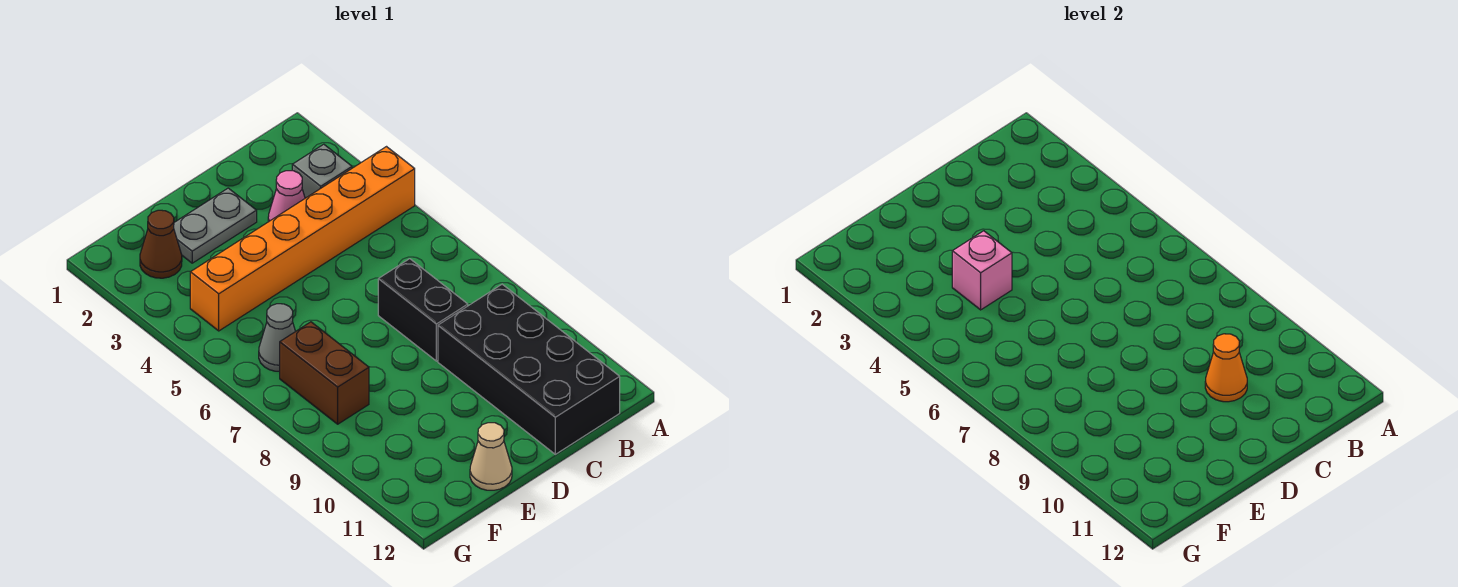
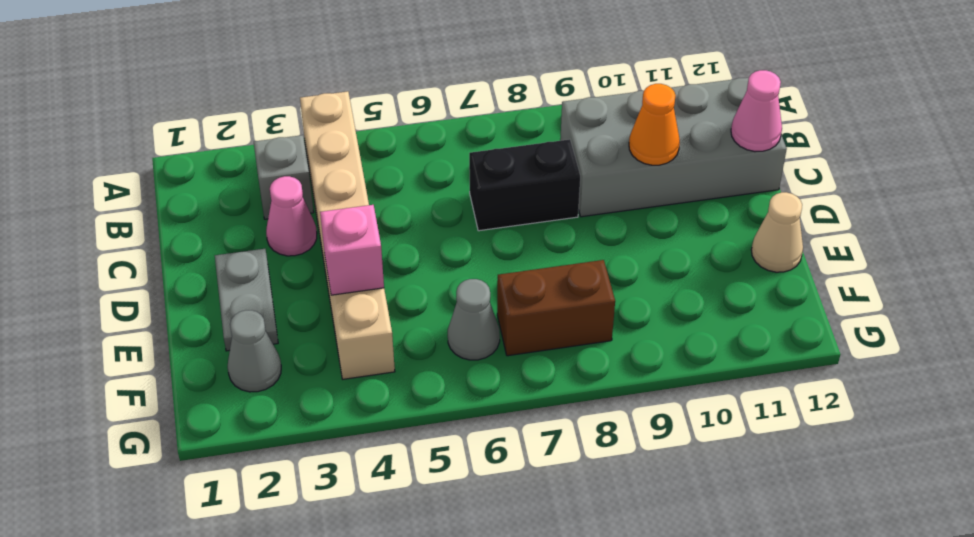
orange brick A4:F4 level 1 -> tan brick A4:F4 level 1
black brick B9:C12 level 1 -> grey brick B9:C12 level 1
none -> pink cone C12 level 2
brown cone F2 level 1 -> grey cone F2 level 1

